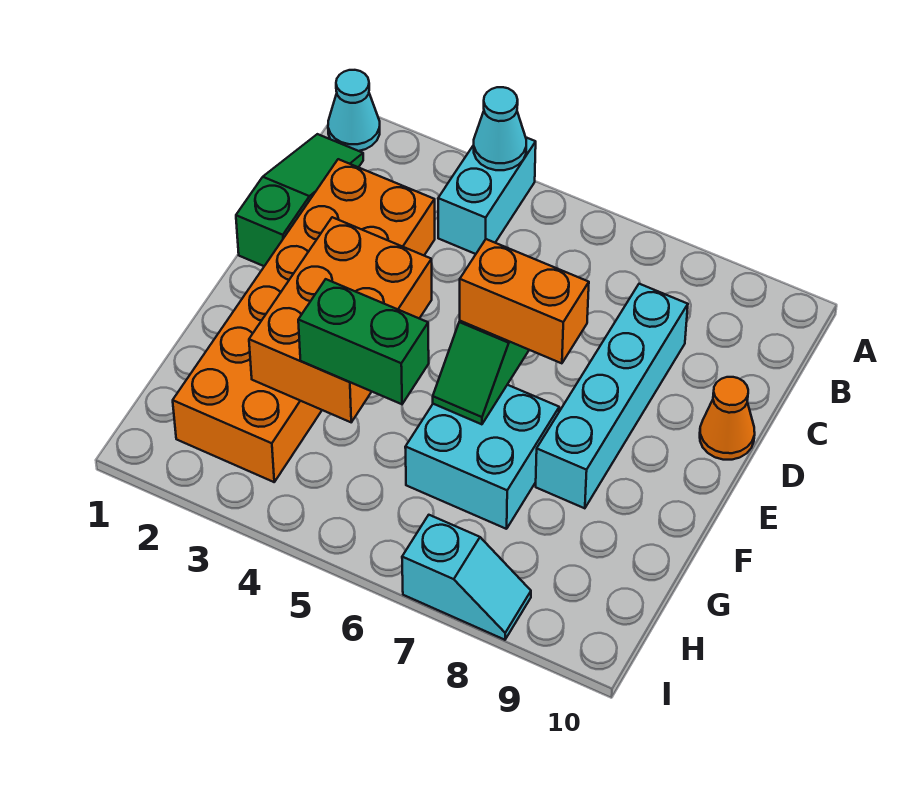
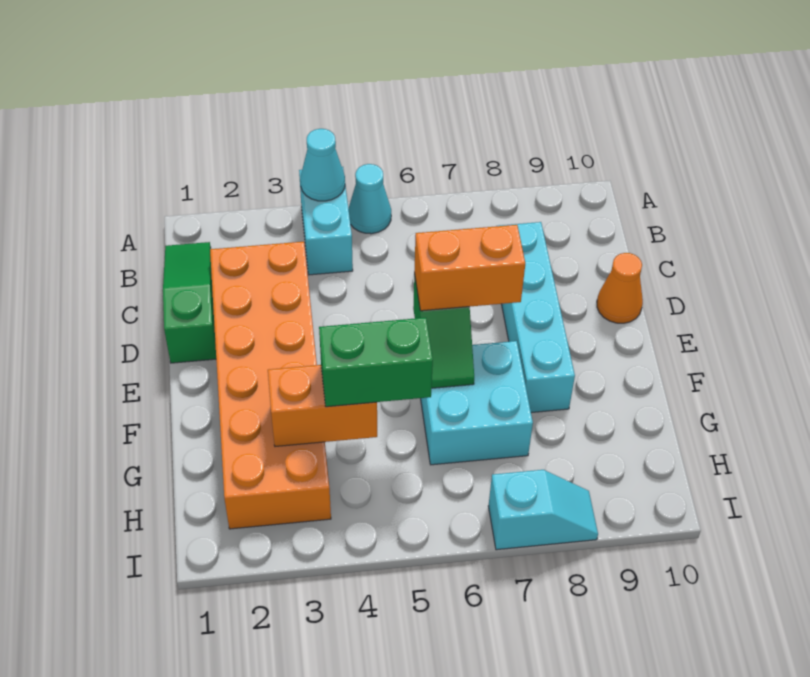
cyan cone A1 level 1 -> cyan cone A5 level 1
orange brick E3:G4 level 2 -> orange brick G3:G4 level 2

